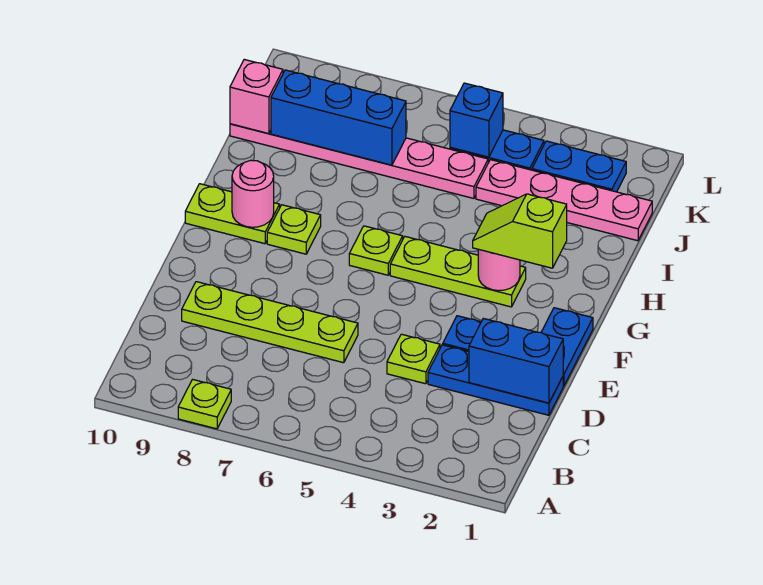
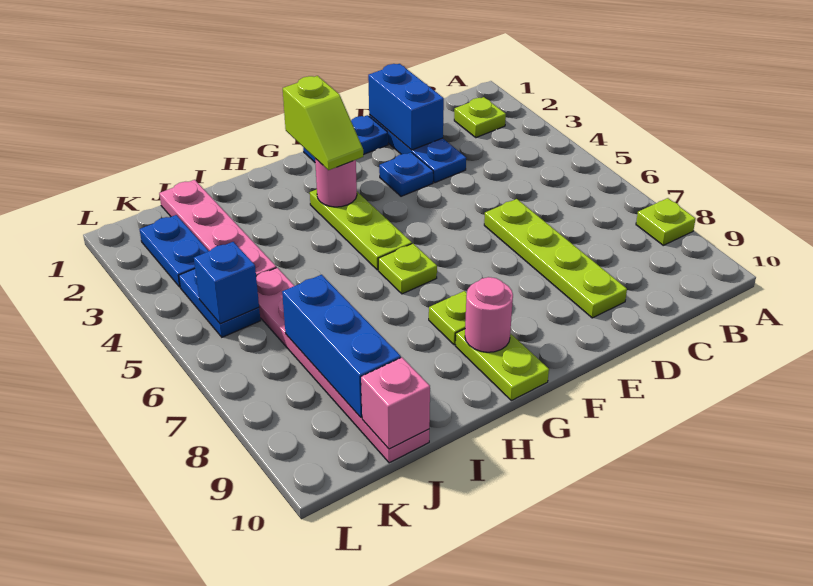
lime plate D4 level 1 -> lime plate B2 level 1

